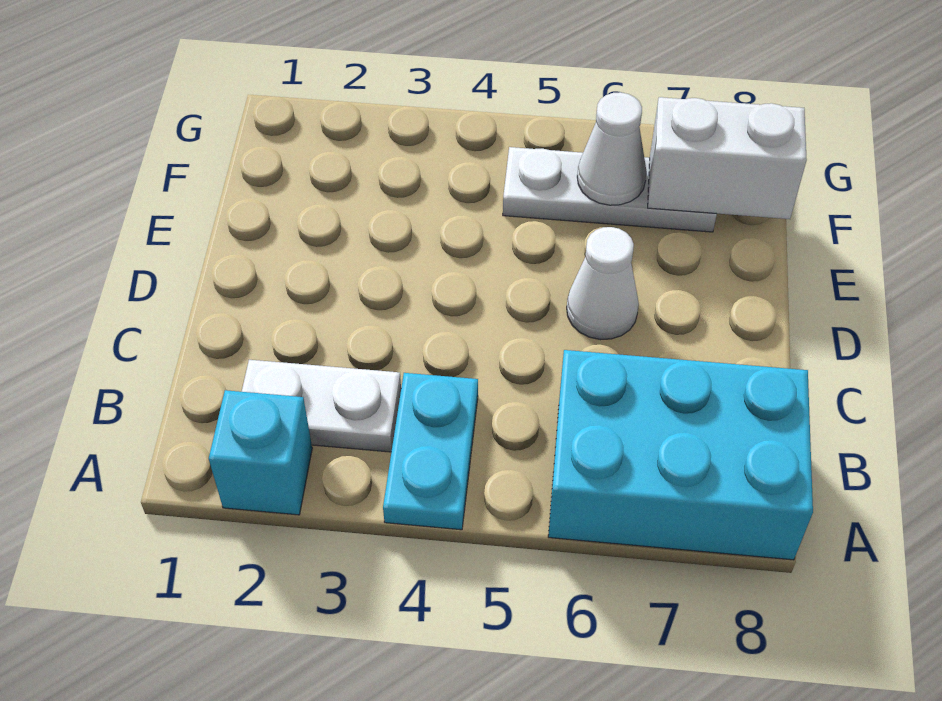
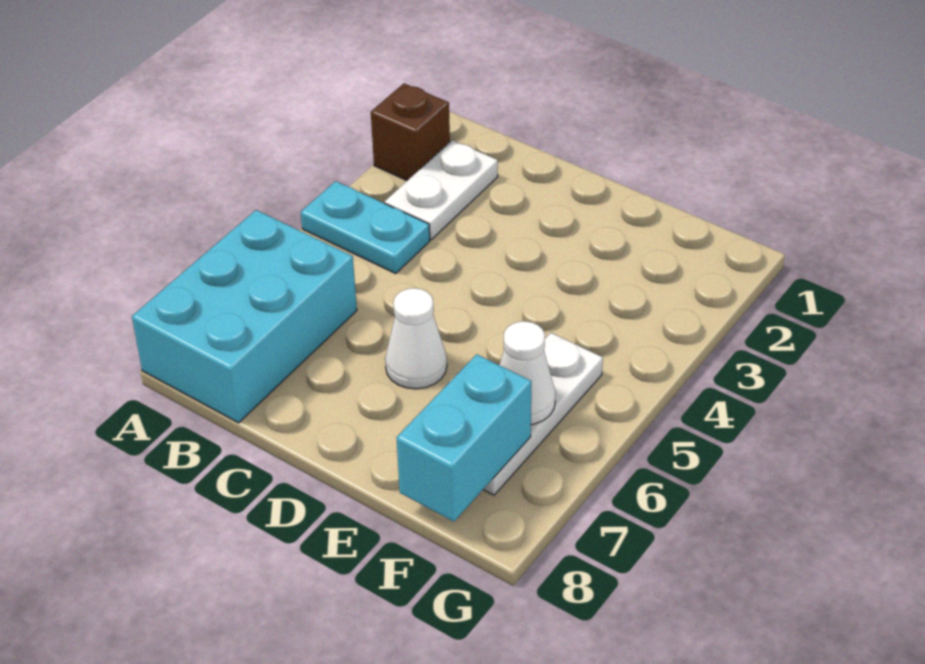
cyan brick A2 level 1 -> brown brick A2 level 1
white brick F7:F8 level 2 -> cyan brick F7:F8 level 2

